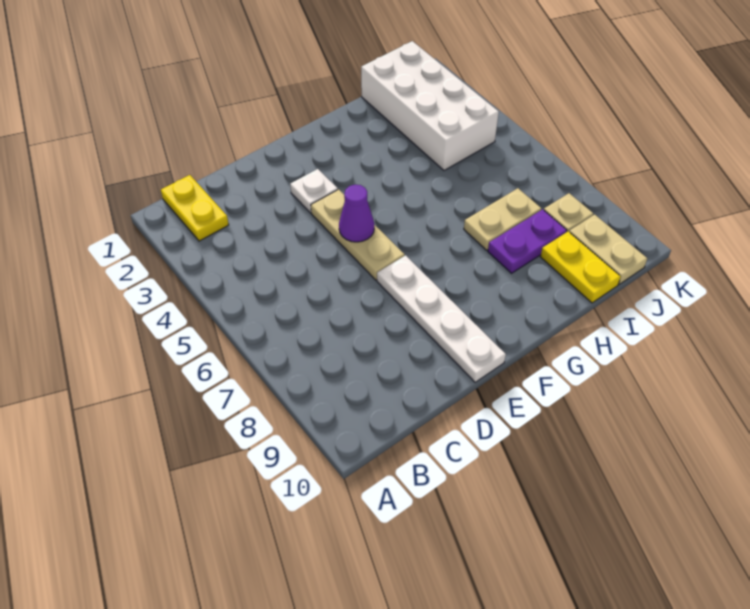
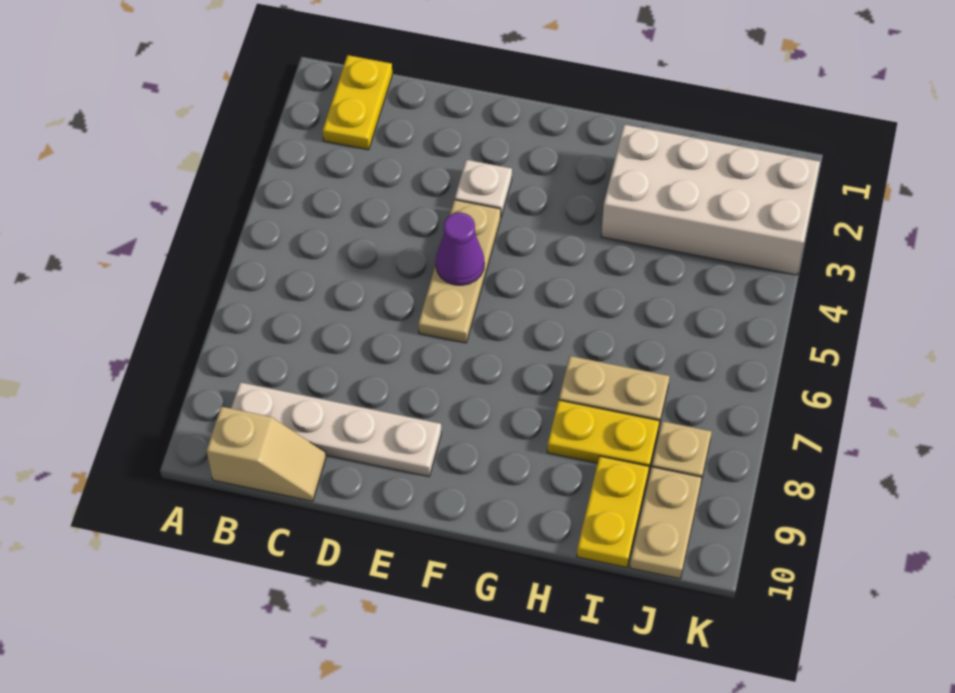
none -> tan slope B10:C10 level 1 top B
white plate E7:E10 level 1 -> white plate B9:E9 level 1
purple plate H8:I8 level 1 -> yellow plate H8:I8 level 1
white brick I1:J4 level 1 -> white brick H2:K3 level 1

